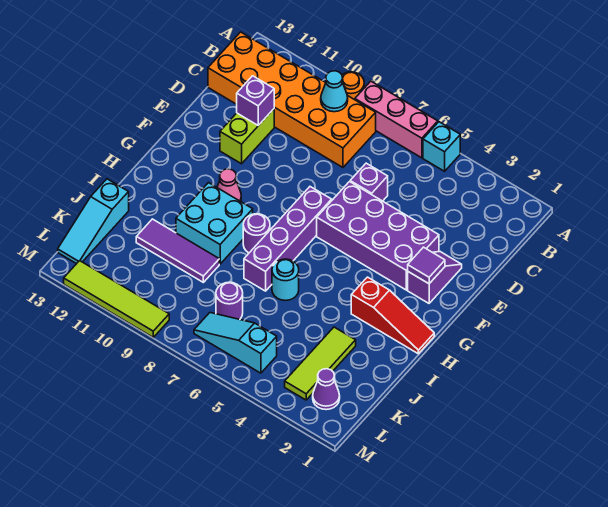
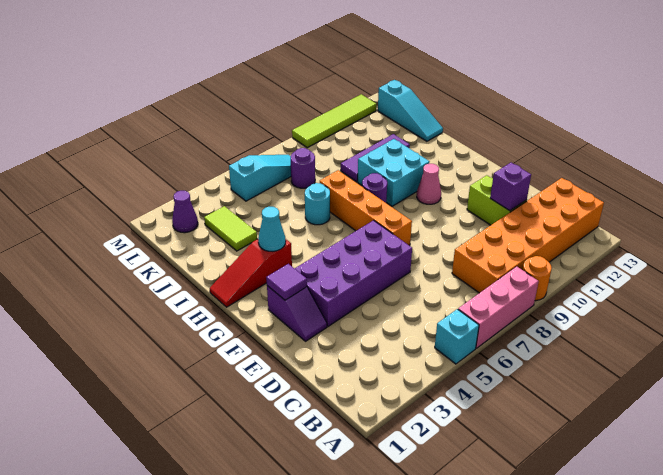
cyan cone B9 level 2 -> cyan cone H3 level 2
purple brick D6 level 1 -> none
purple brick F7:I7 level 1 -> orange brick F7:I7 level 1
lime tile J3:L3 level 1 -> lime tile J3:K3 level 1
cyan slope J13:L13 level 1 top J -> cyan slope J13:L13 level 1 top L

